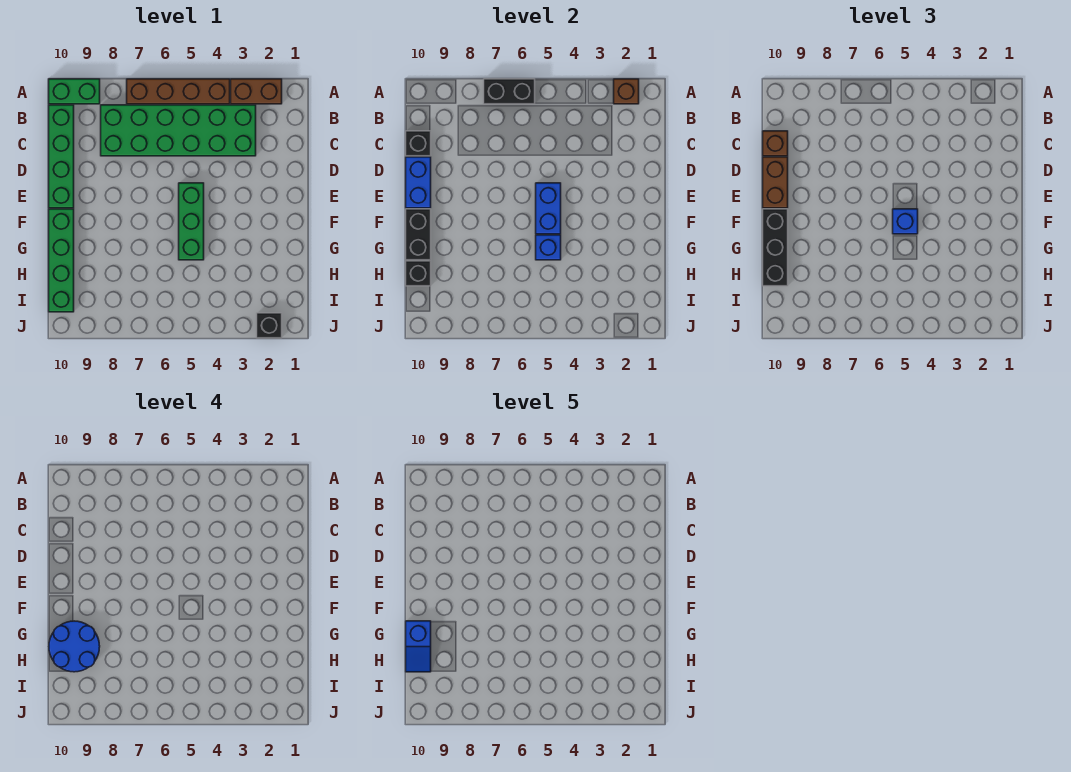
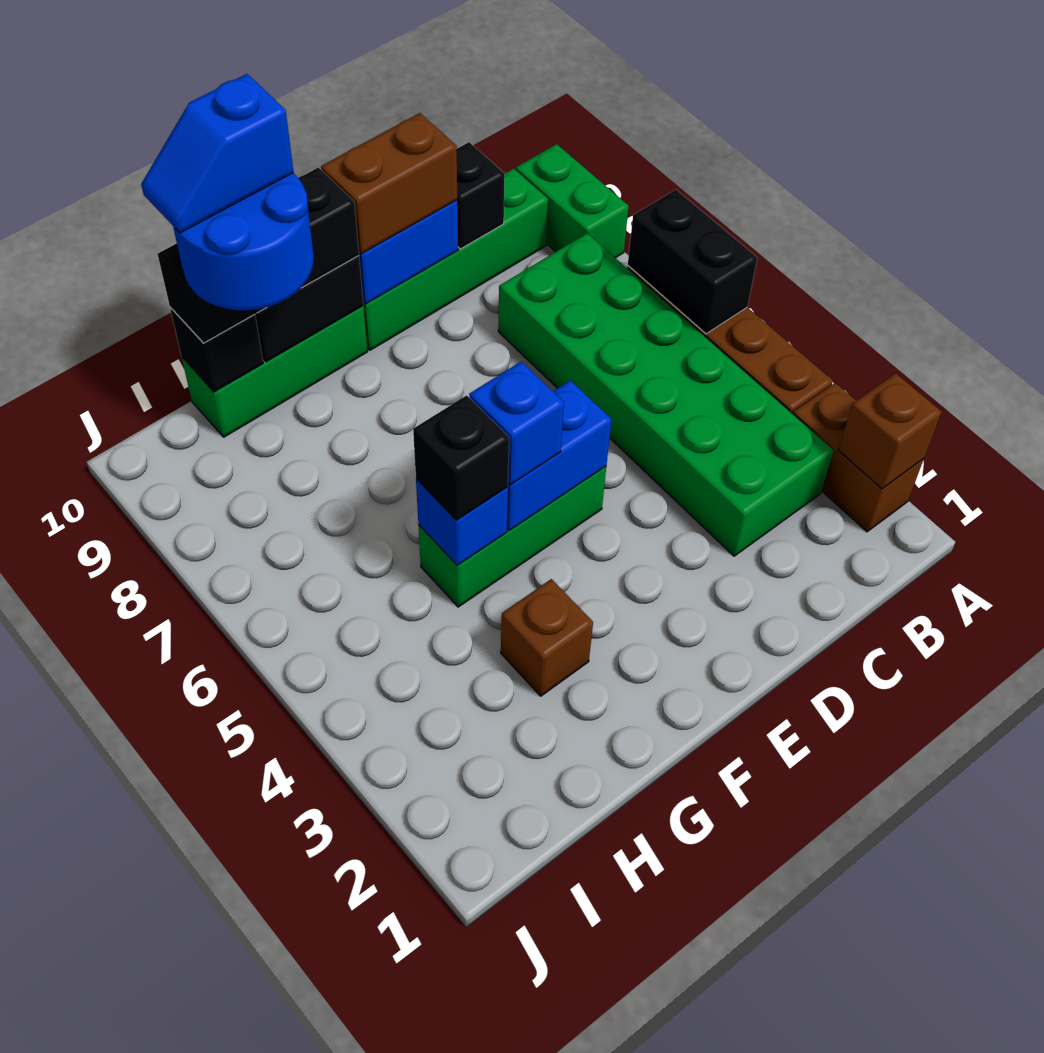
brown brick C10 level 3 -> brown brick G3 level 1
green brick F10:I10 level 1 -> green brick F10:H10 level 1
black brick J2 level 1 -> black brick G5 level 3

